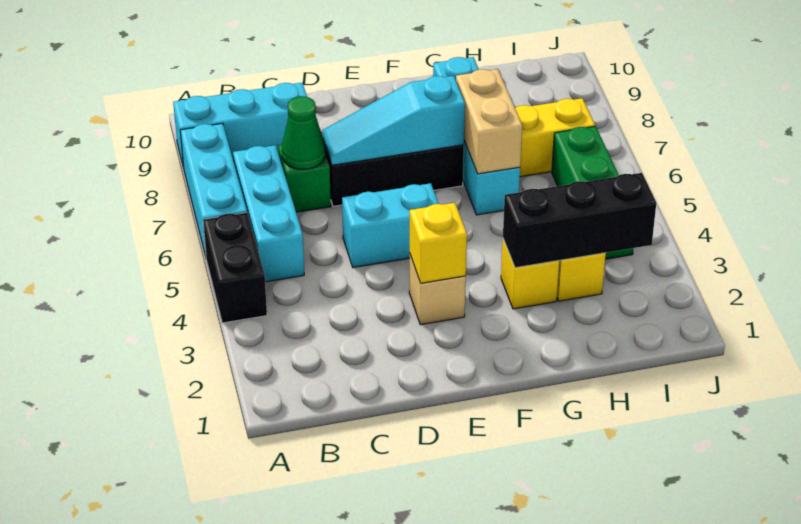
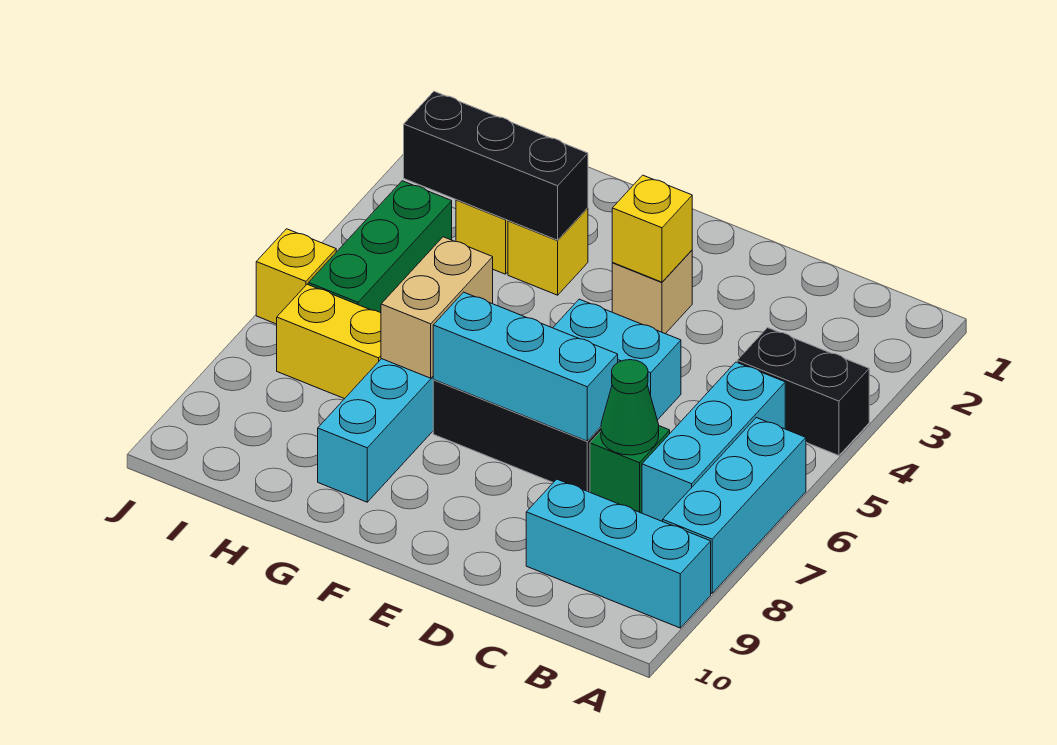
black brick A4:A5 level 1 -> black brick A4:B4 level 1
cyan slope D7:F7 level 2 top F -> cyan brick D7:F7 level 2
none -> yellow brick J6 level 1

